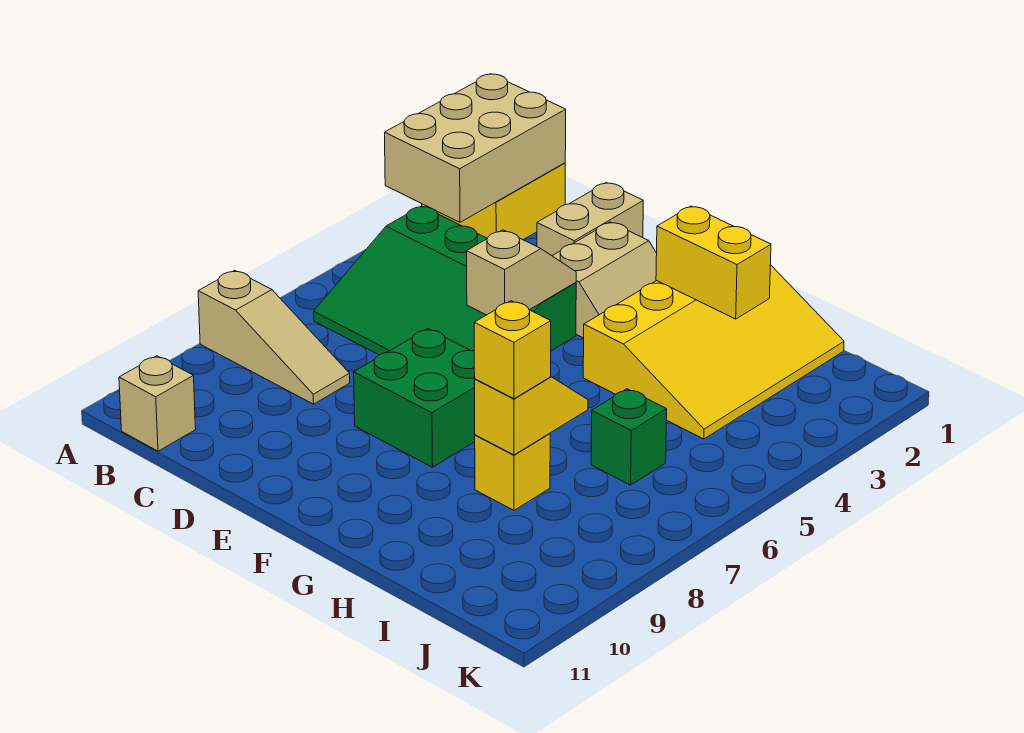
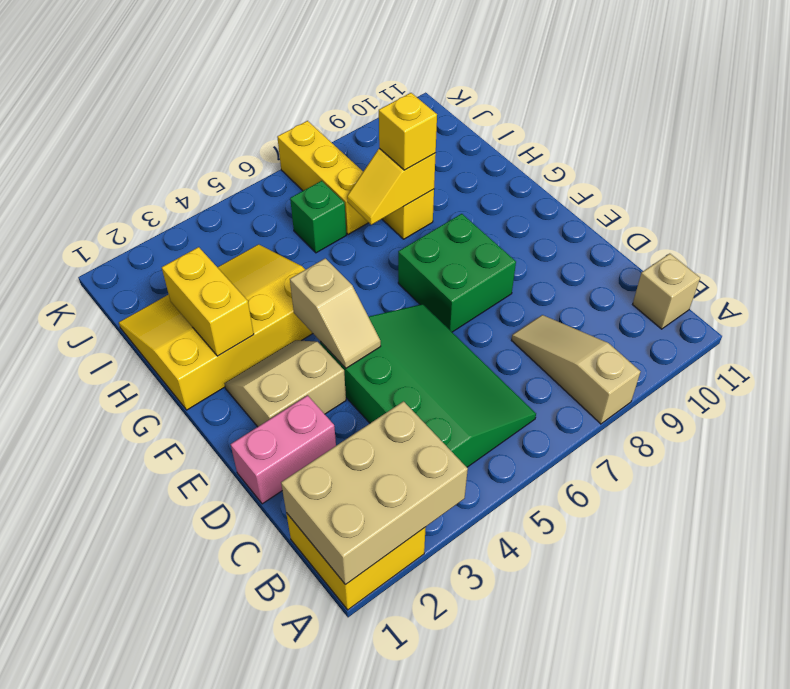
tan brick D1:D2 level 1 -> pink brick D1:D2 level 1
tan slope E4:E5 level 2 top 5 -> tan slope E4:F4 level 2 top F
none -> yellow brick I7:K7 level 1

